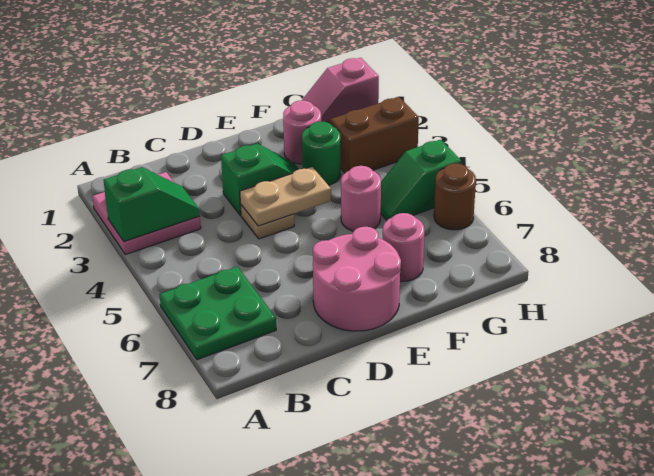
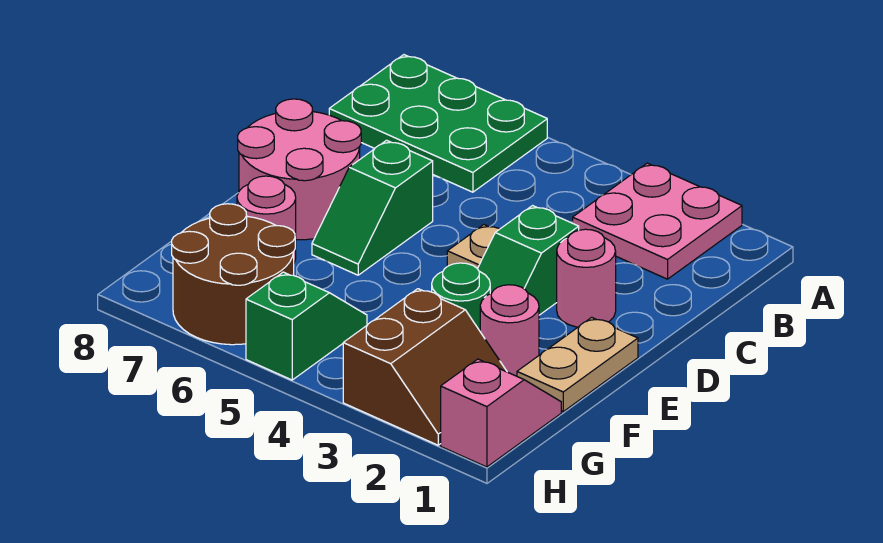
green slope A3:B3 level 2 top A -> green slope D6:E6 level 1 top D
green plate A6:B7 level 1 -> green plate A6:B8 level 1
tan plate D4:E4 level 2 -> tan plate E1:F1 level 1
pink round brick F5 level 1 -> pink round brick D2 level 1
brown round brick H6 level 1 -> brown round brick G6:H7 level 1

